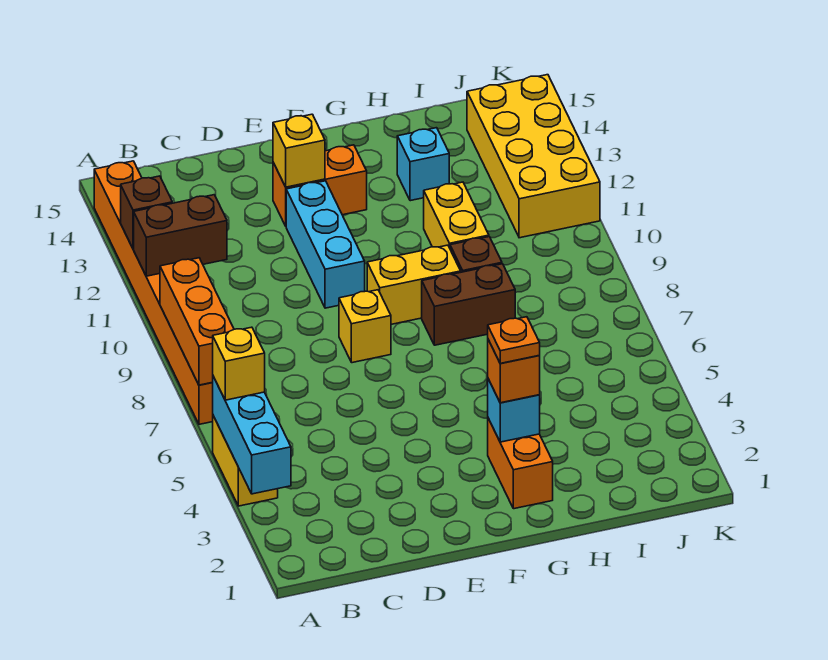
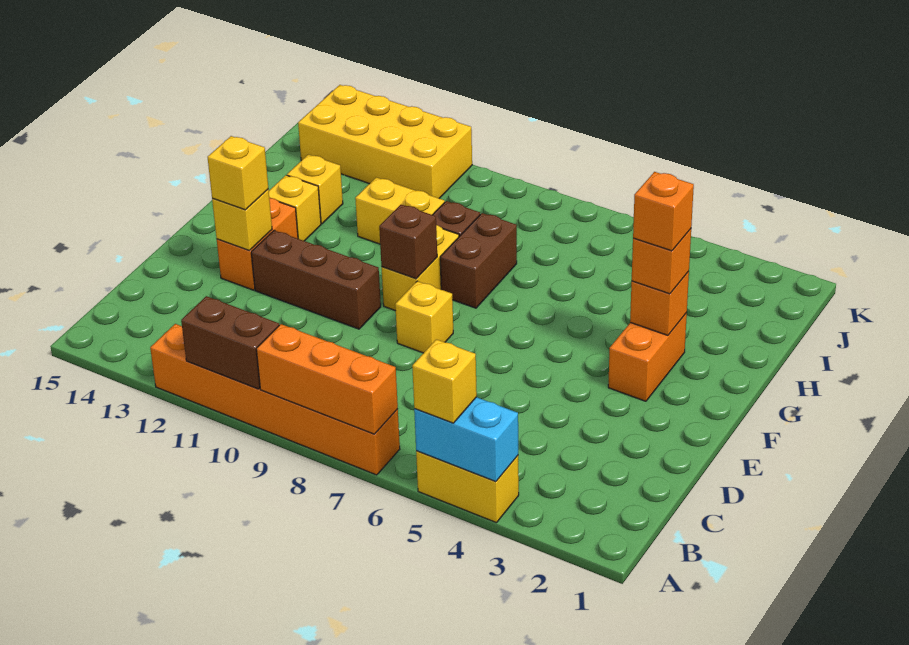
cyan brick A3:A5 level 2 -> cyan brick A4:A5 level 2
orange brick A7:A14 level 1 -> orange brick A7:A12 level 1
brown brick A11:B11 level 2 -> brown brick A10:A11 level 2
brown brick A12 level 2 -> brown brick F9 level 2
cyan brick E10:E12 level 1 -> brown brick E10:E12 level 1
none -> yellow brick E13 level 3
orange brick G2:G3 level 1 -> orange brick F3:G3 level 1
cyan brick G3 level 2 -> orange brick G3 level 2
orange plate G3 level 4 -> orange brick G3 level 4
none -> yellow brick G13 level 1
cyan brick H13 level 1 -> yellow brick H13 level 1

